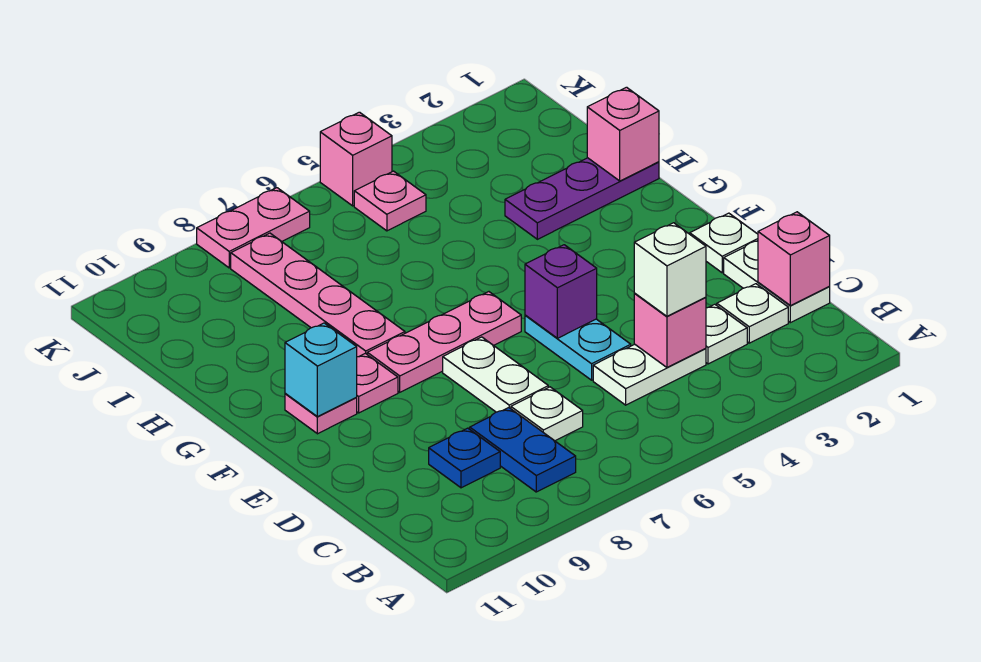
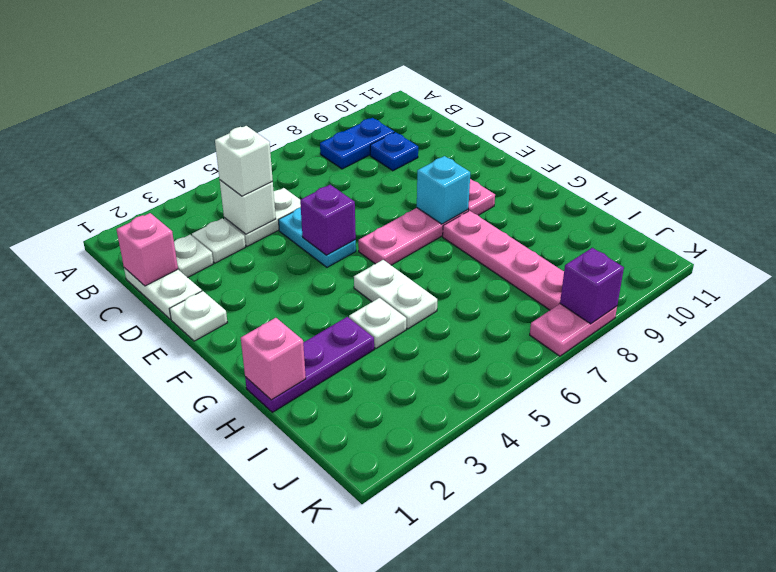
blue plate B8:C8 level 1 -> blue plate B8:B9 level 1
pink brick C4 level 2 -> white brick C4 level 2
white plate C7 level 1 -> white plate H4 level 1
white plate D7:E7 level 1 -> white plate G5:H5 level 1
pink plate F10 level 1 -> none
cyan brick F10 level 2 -> cyan brick F8 level 2
pink plate J5 level 1 -> none
pink brick K5 level 1 -> none
none -> purple brick K8 level 2

